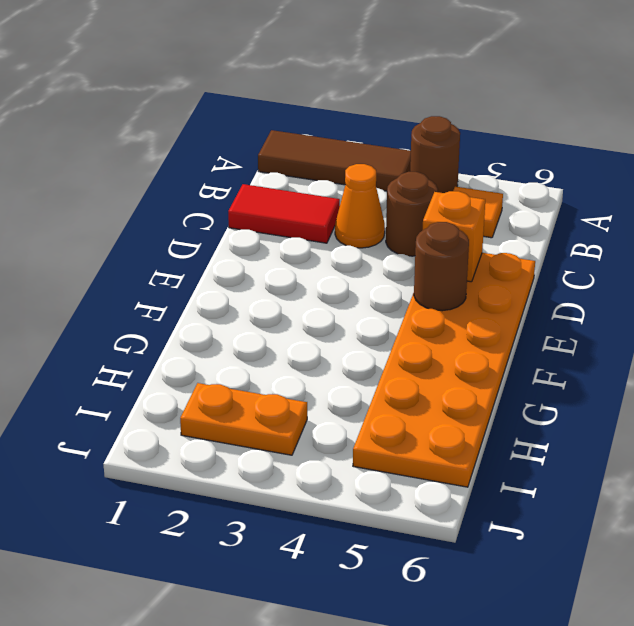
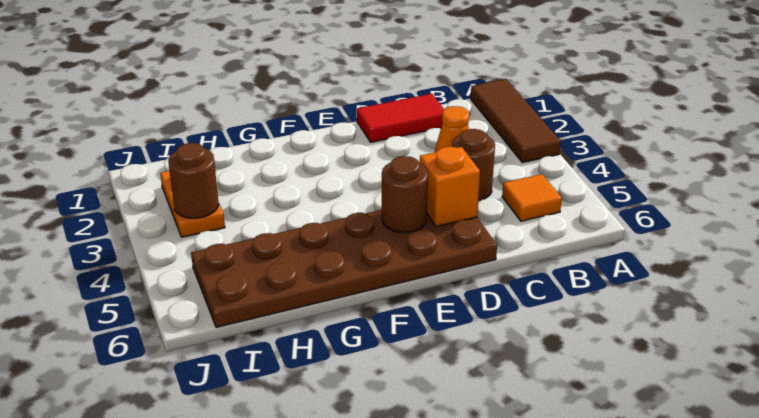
brown round brick A4 level 1 -> brown round brick I3 level 2
red tile C1:C2 level 1 -> red tile C1:D1 level 1
orange plate D5:I6 level 1 -> brown plate D5:I6 level 1

